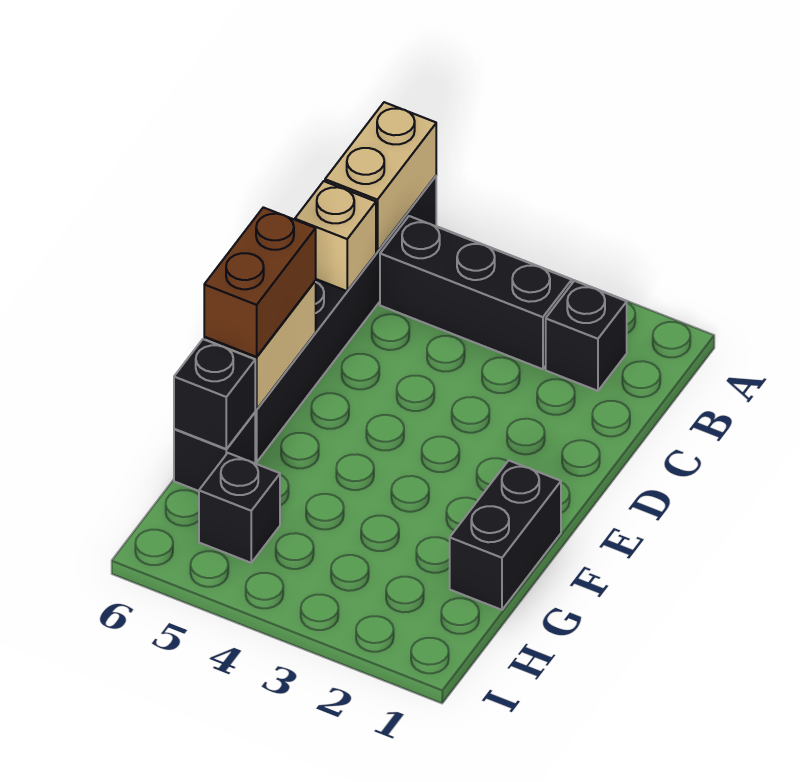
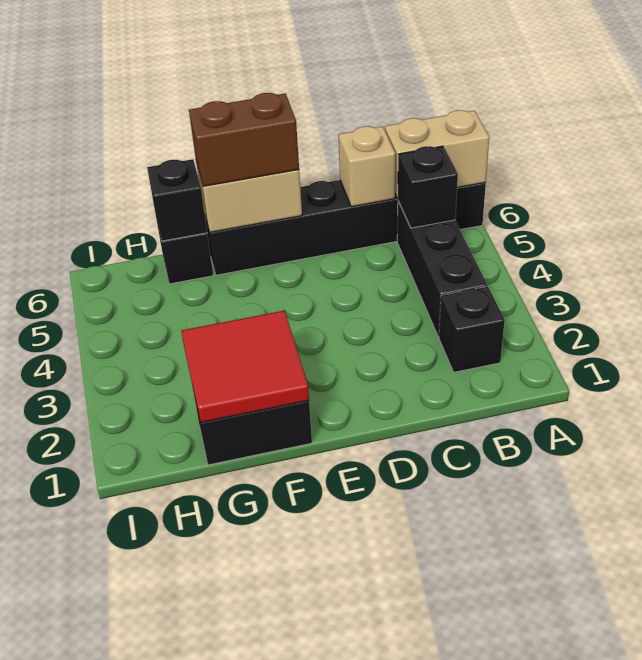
none -> red tile F1:G2 level 2
black brick H5 level 1 -> black brick B5 level 2

